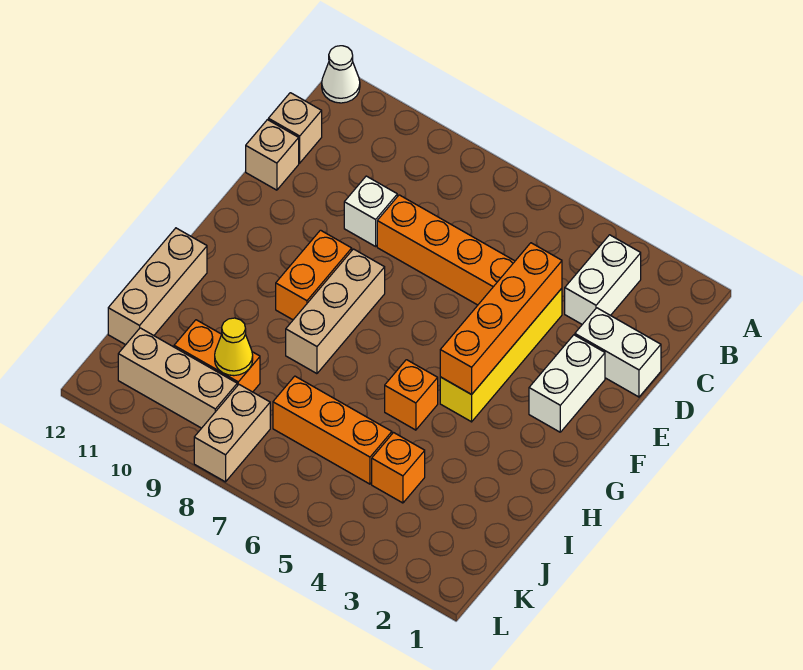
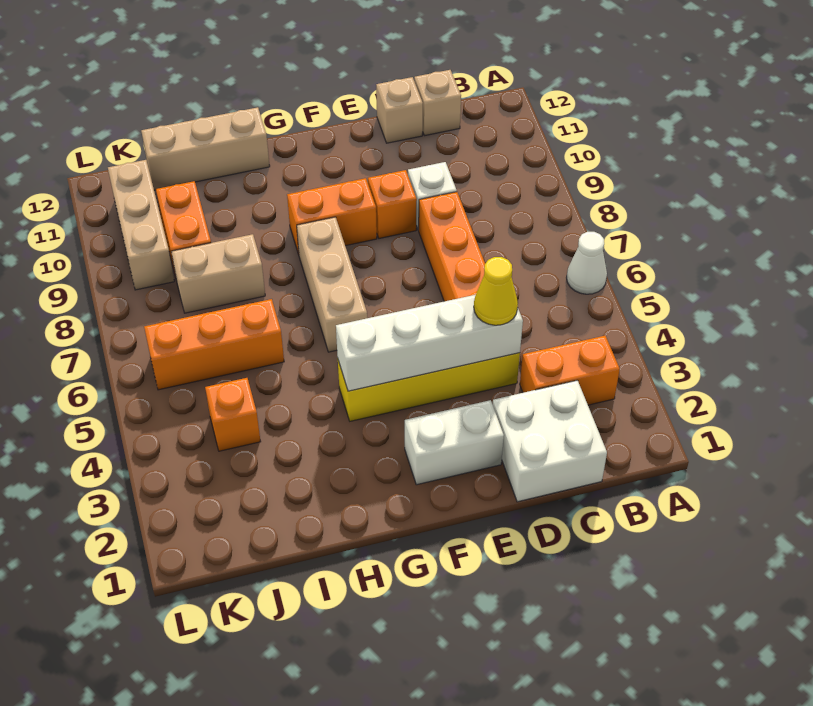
white cone A12 level 1 -> white cone A6 level 1
white brick B3:C3 level 1 -> orange brick B3:C3 level 1
white brick D1:D2 level 1 -> white brick C1:D2 level 1
orange brick D4:G4 level 2 -> white brick D4:G4 level 2
tan brick F8:H8 level 1 -> tan brick G6:G8 level 1
orange brick H5 level 1 -> orange brick E9 level 1
orange brick J5:J7 level 1 -> orange brick I6:K6 level 1
yellow cone J9 level 2 -> yellow cone D4 level 3
tan brick K8:L8 level 1 -> tan brick I8:J8 level 1

